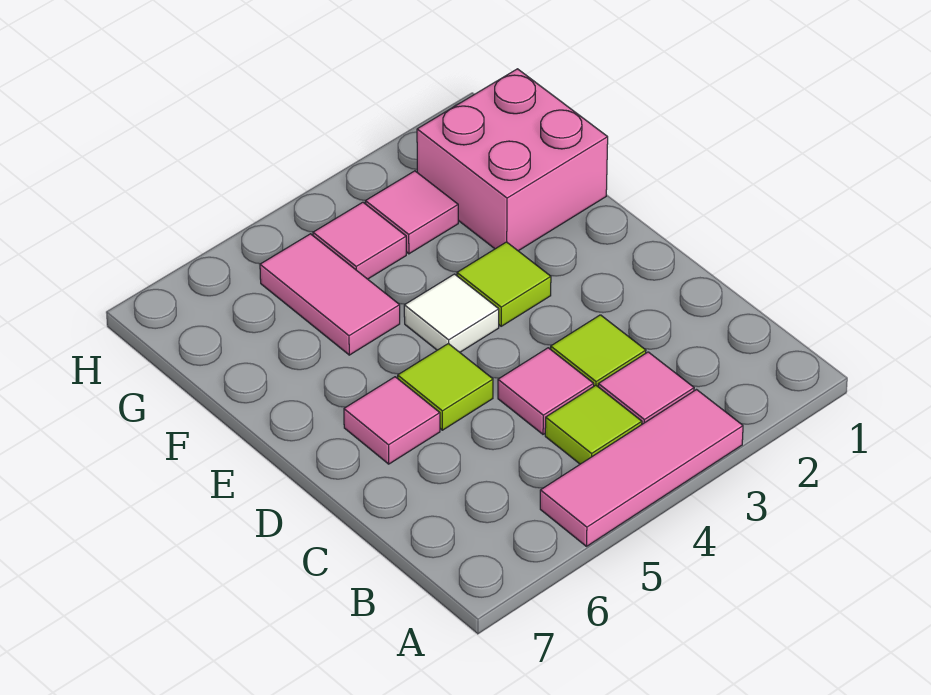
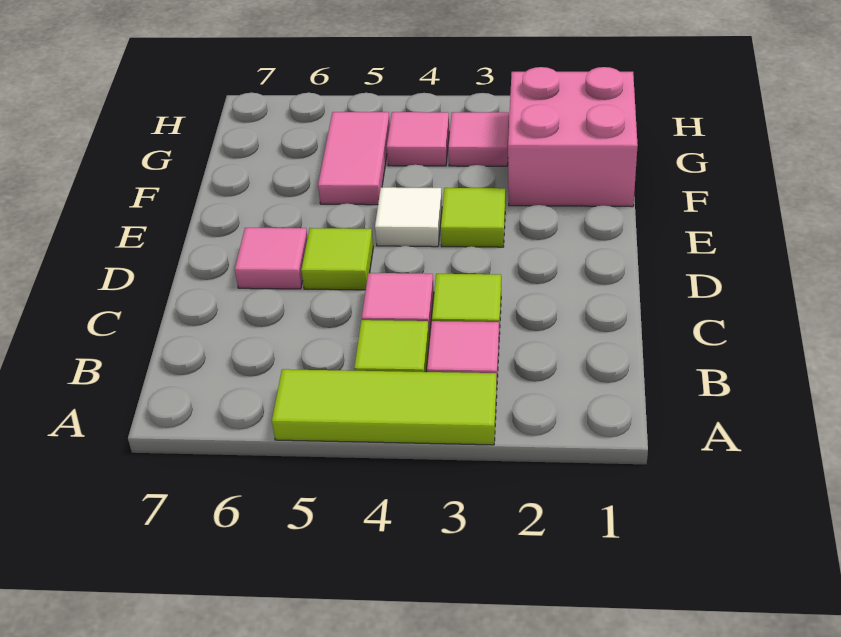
pink tile A3:A5 level 1 -> lime tile A3:A5 level 1

